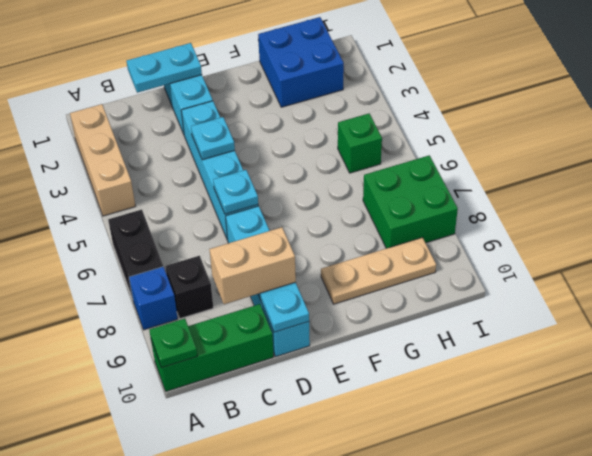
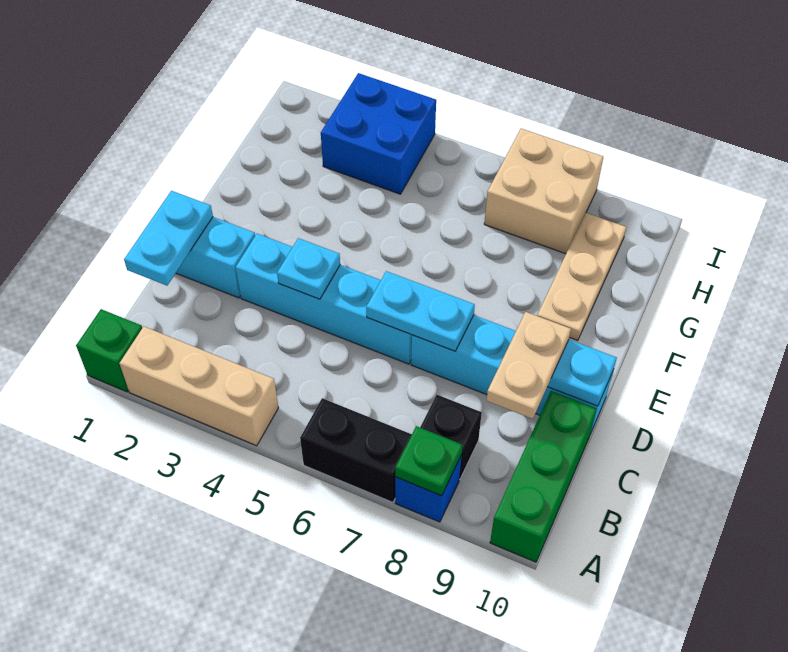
green plate A10 level 2 -> green plate A8 level 2
tan brick C9:D9 level 3 -> tan plate C9:D9 level 3
cyan plate D6 level 2 -> cyan plate D6:D7 level 2
blue brick G1:H2 level 1 -> blue brick H3:I4 level 1
green brick H5 level 1 -> green brick A1 level 1
green brick H7:I8 level 1 -> tan brick H7:I8 level 1

